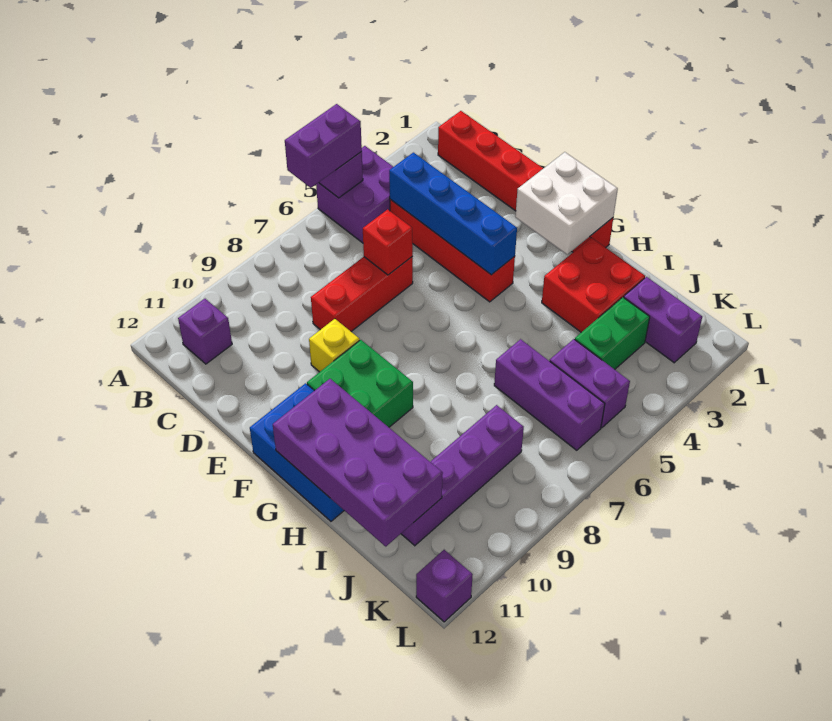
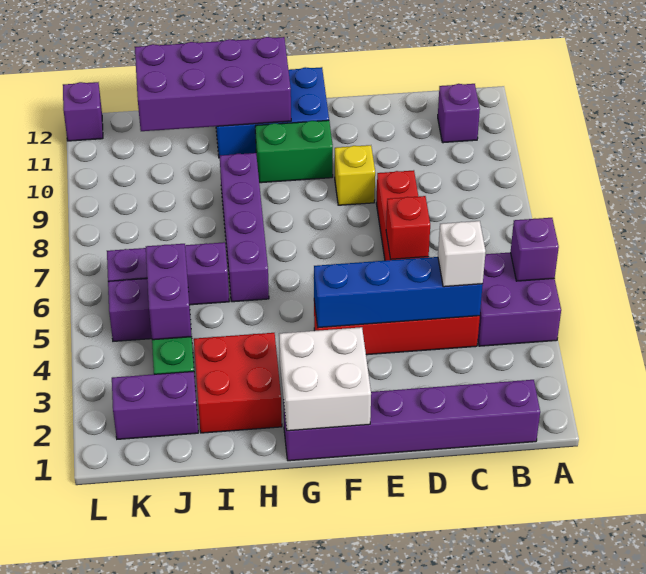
purple brick A5:A6 level 3 -> purple brick J4:J5 level 2
red brick B1:G1 level 1 -> purple brick B1:G1 level 1
none -> white brick C4 level 3
green brick F9:G10 level 1 -> green brick F10:G10 level 1
purple brick J8:J11 level 1 -> purple brick H6:H9 level 1

